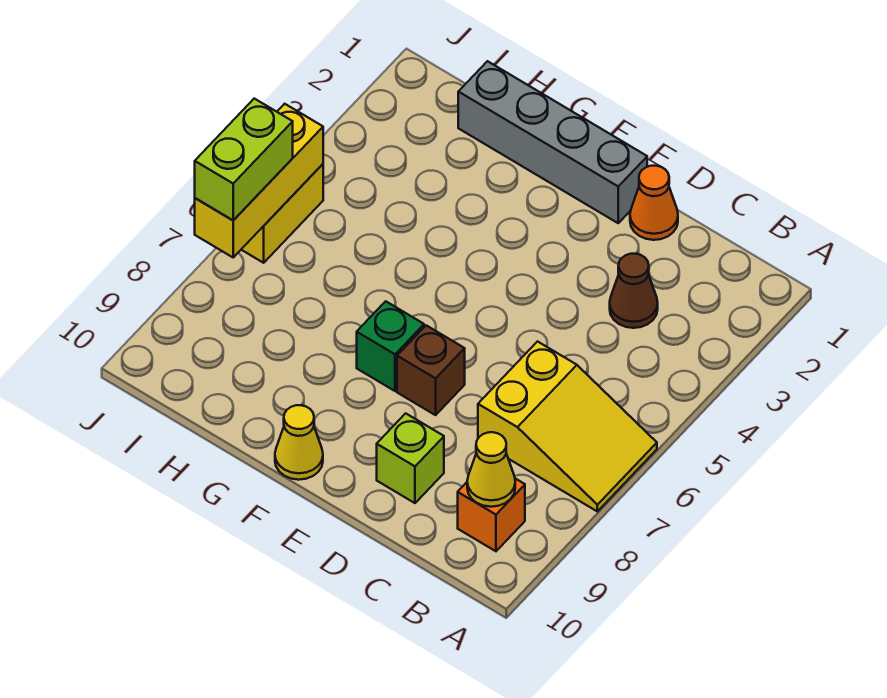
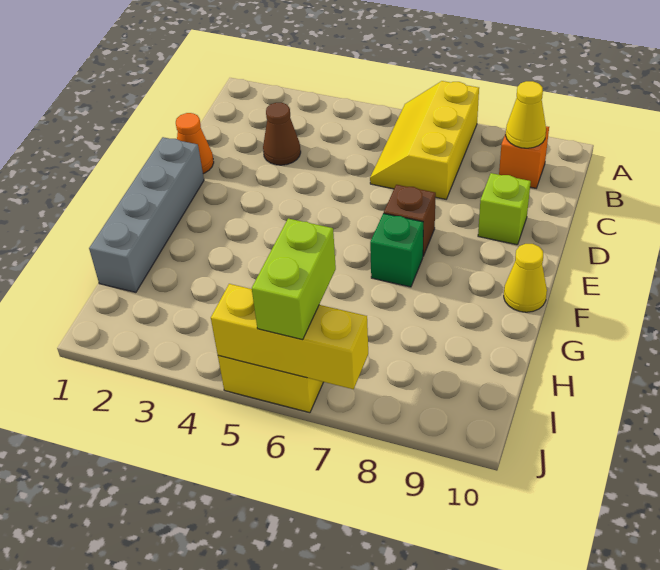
yellow slope A6:C7 level 1 top C -> yellow slope A6:C7 level 1 top 7
lime brick J6:J7 level 3 -> lime brick I6:J6 level 3

